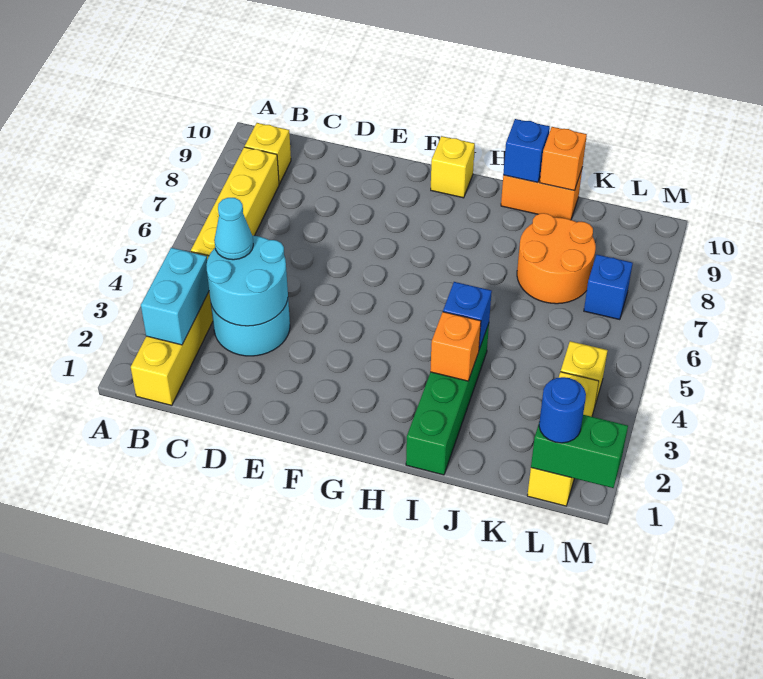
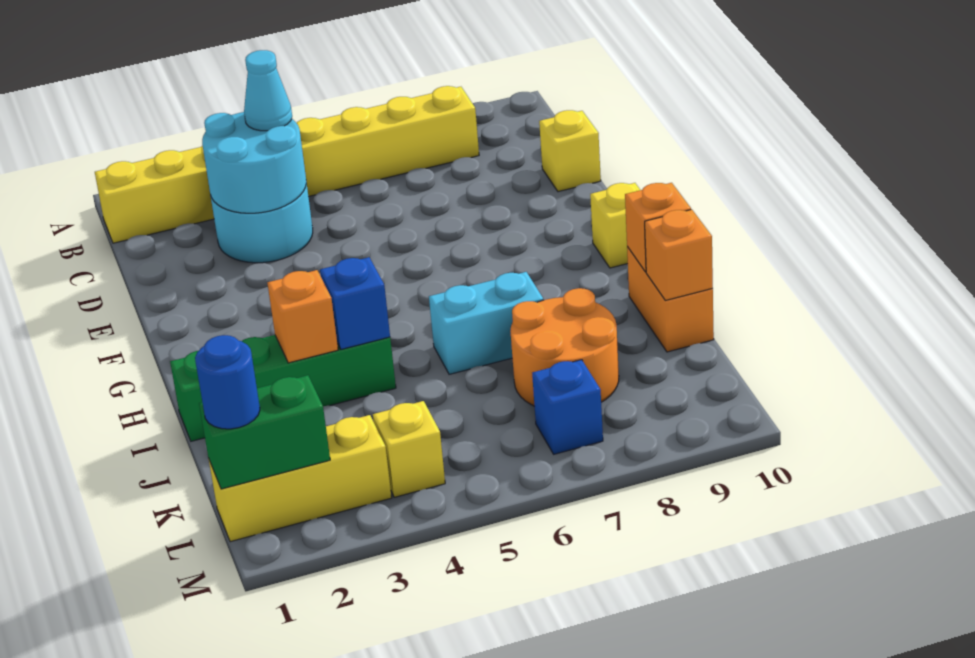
cyan brick B2:B3 level 2 -> cyan brick I6:I7 level 1
yellow brick B9 level 1 -> yellow brick D10 level 1
blue brick I10 level 2 -> orange brick I10 level 2
green brick L1:M1 level 2 -> green brick L1:L2 level 2

